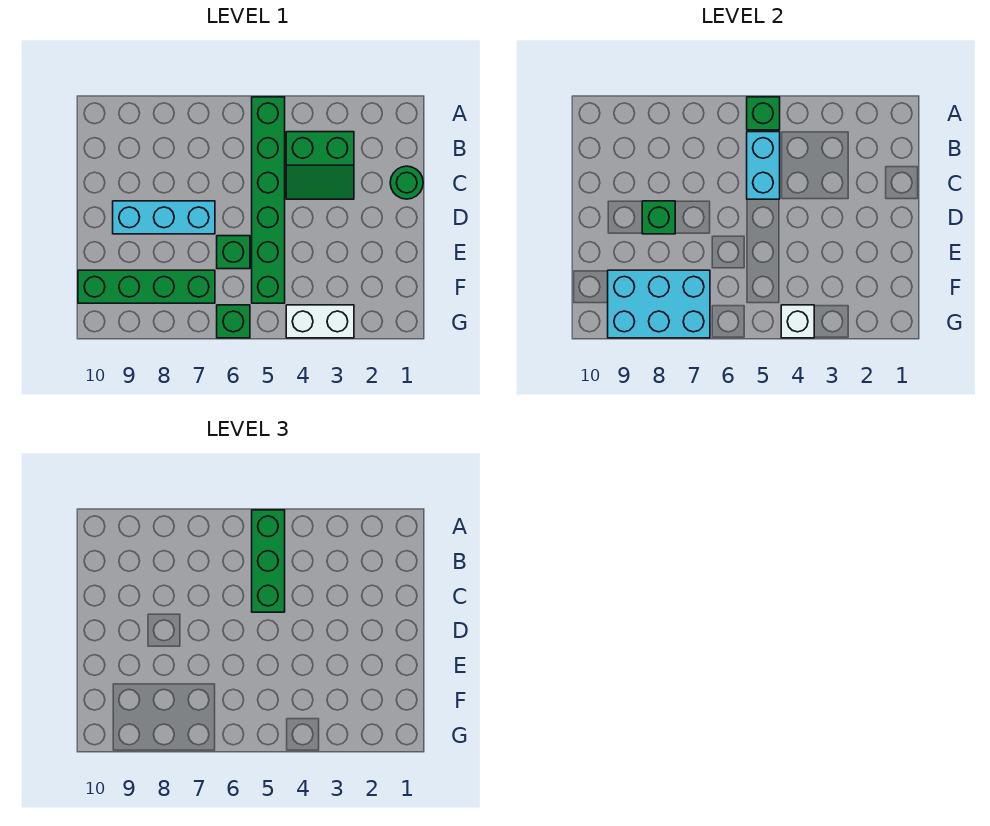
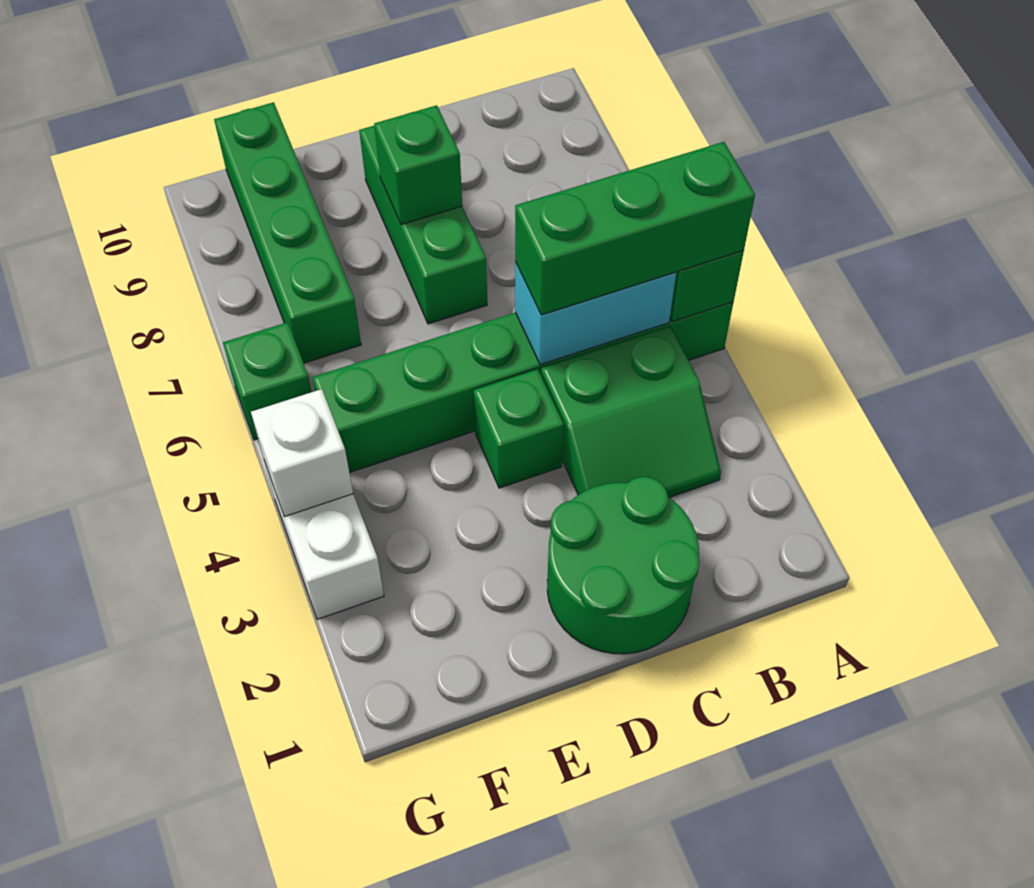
green slope B3:C4 level 1 top B -> green slope B3:C4 level 1 top 4
green round brick C1 level 1 -> green round brick C1:D2 level 1
cyan brick D7:D9 level 1 -> green brick D7:D9 level 1
green brick E6 level 1 -> green brick D4 level 1
cyan brick F7:G9 level 2 -> none

